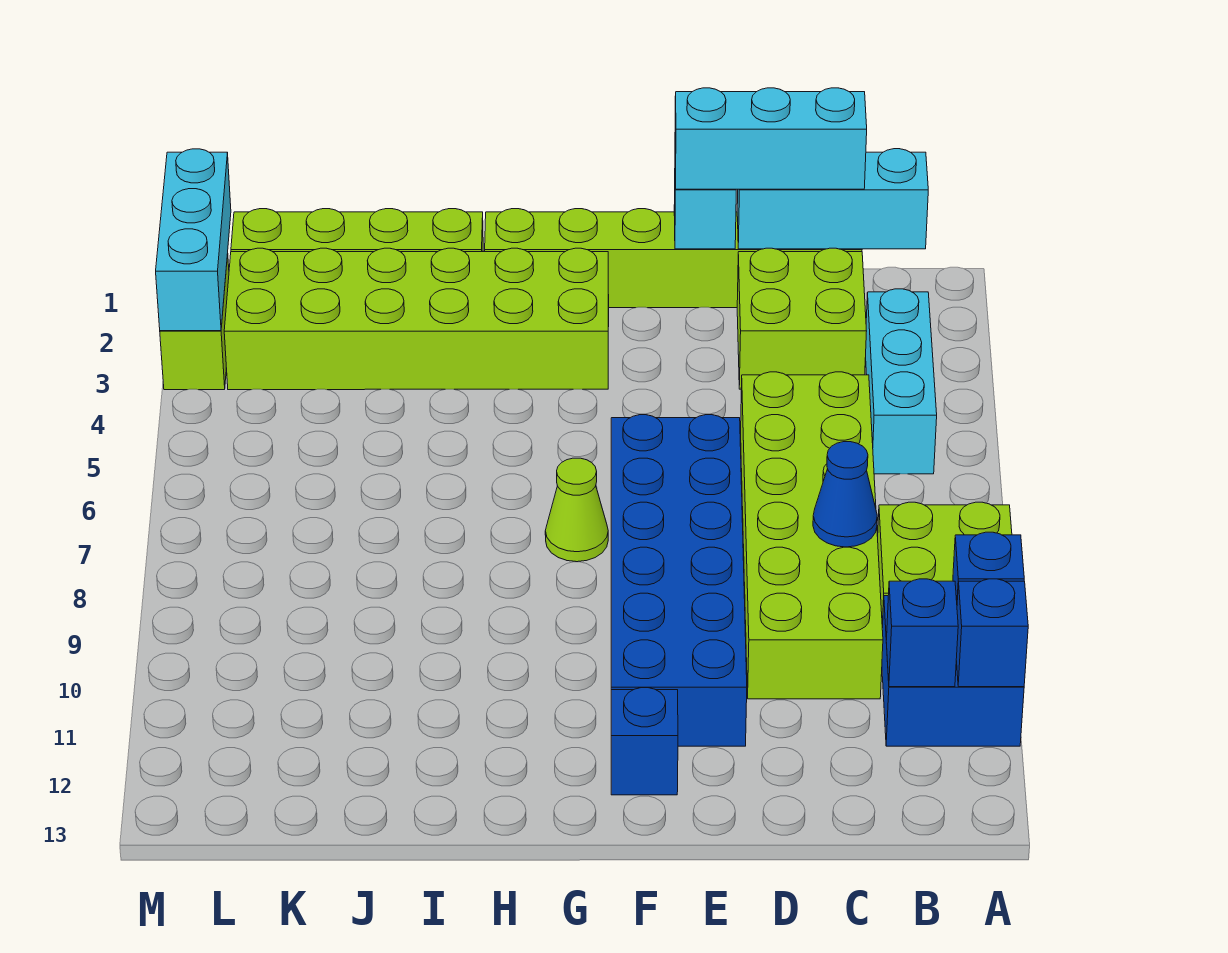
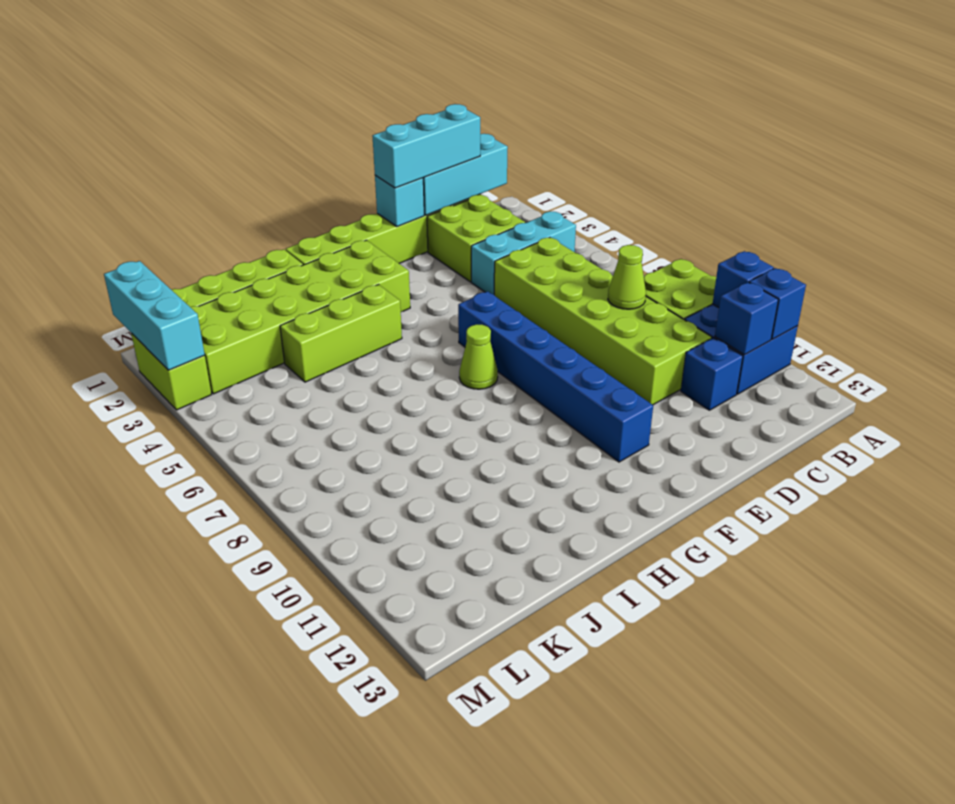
cyan brick B3:B5 level 1 -> cyan brick B4:D4 level 1
blue cone C8 level 2 -> lime cone C8 level 2
blue brick E6:F11 level 1 -> blue brick F6:F11 level 1
blue brick F12 level 1 -> blue brick C11 level 1
none -> lime brick H4:J4 level 1

